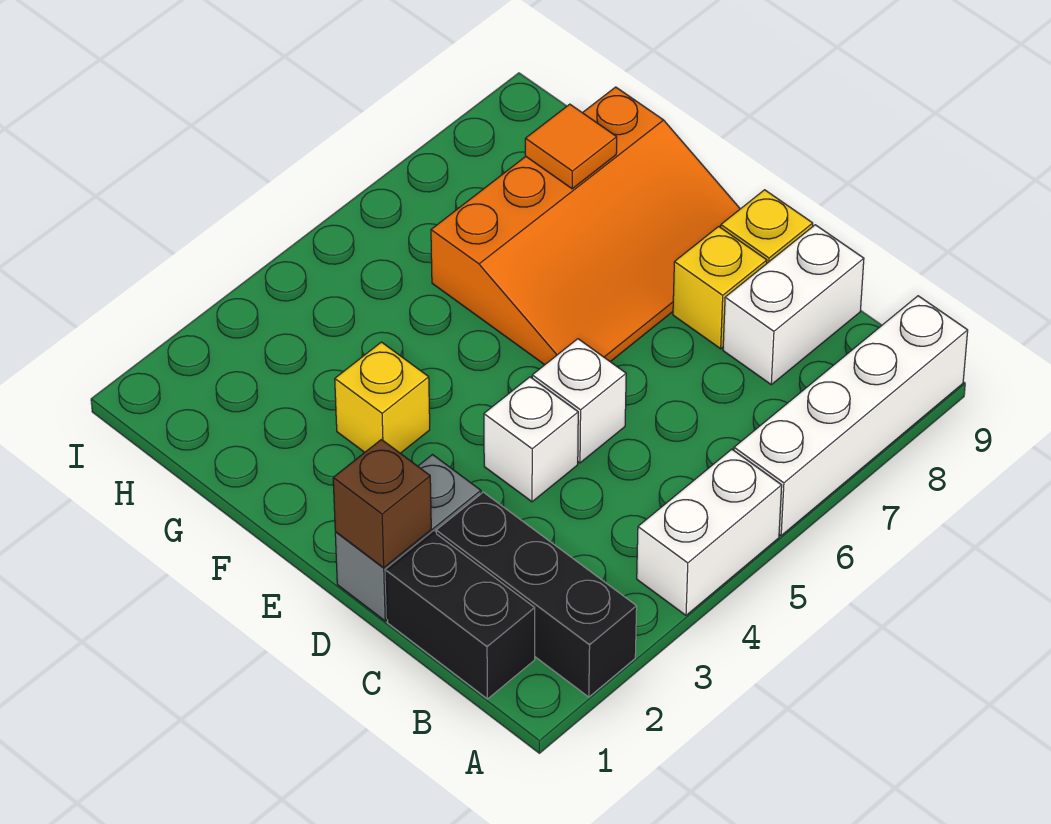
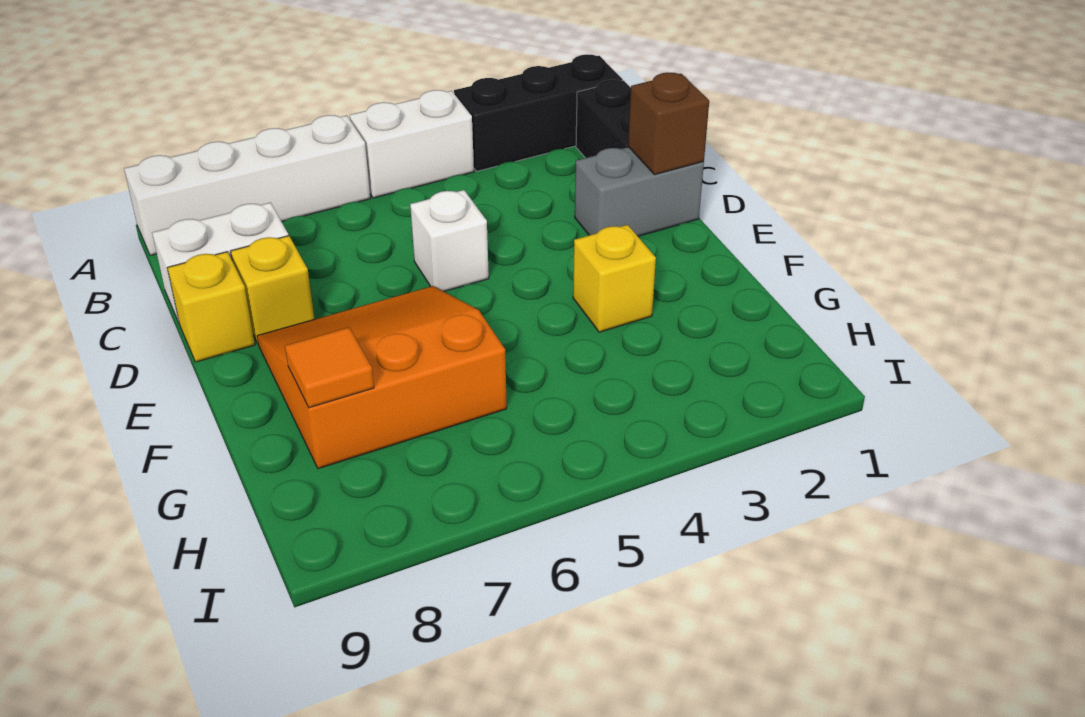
black brick A2:C2 level 1 -> black brick A1:A3 level 1
white brick D4 level 1 -> none
orange slope E6:G9 level 1 top G -> orange slope E6:G8 level 1 top G

